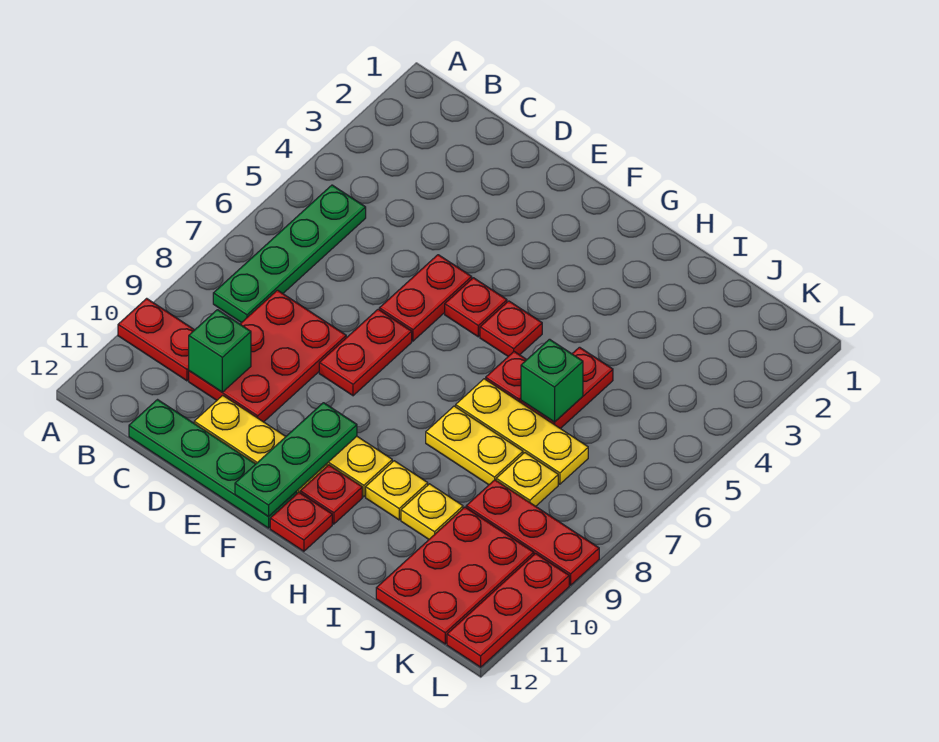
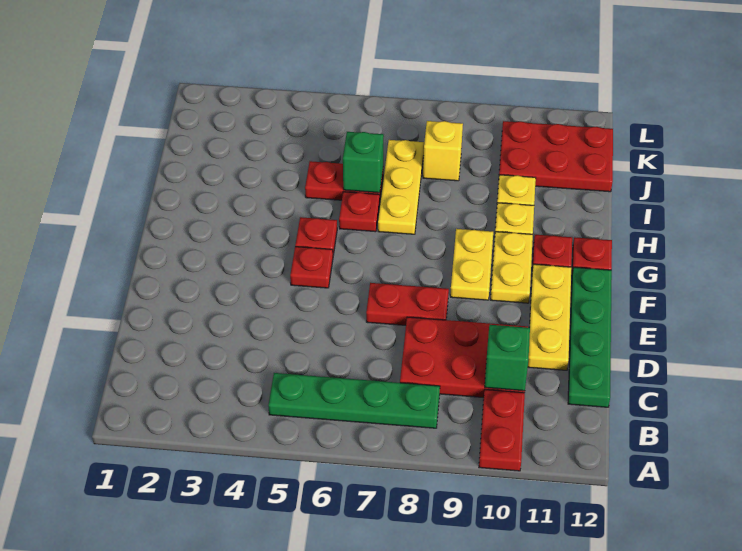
red plate E5:E6 level 1 -> none
green plate F10:F12 level 2 -> none
yellow plate H8:I8 level 1 -> yellow plate F9:G9 level 1
yellow plate J8 level 1 -> yellow brick J8 level 1
red plate J9:L9 level 1 -> none
red plate L10:L12 level 1 -> none

